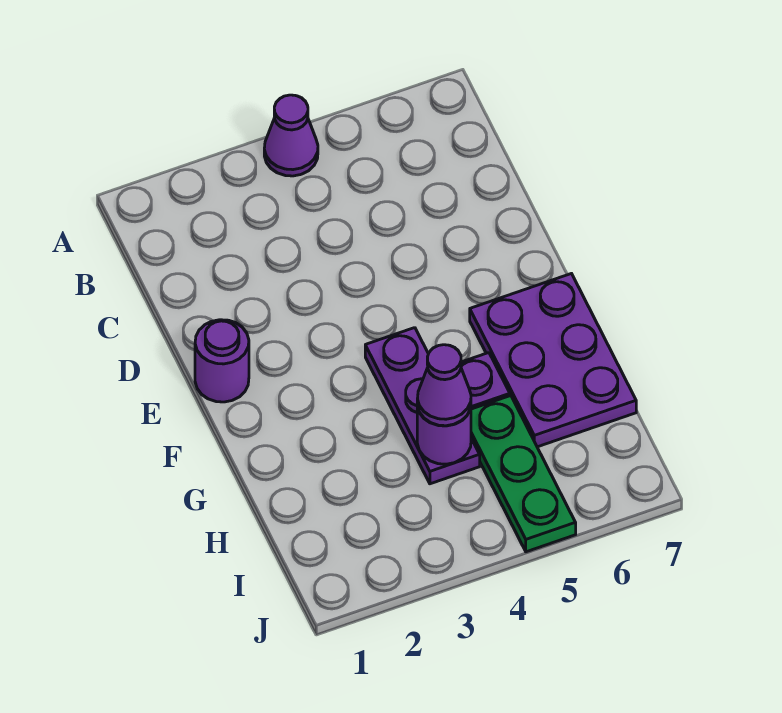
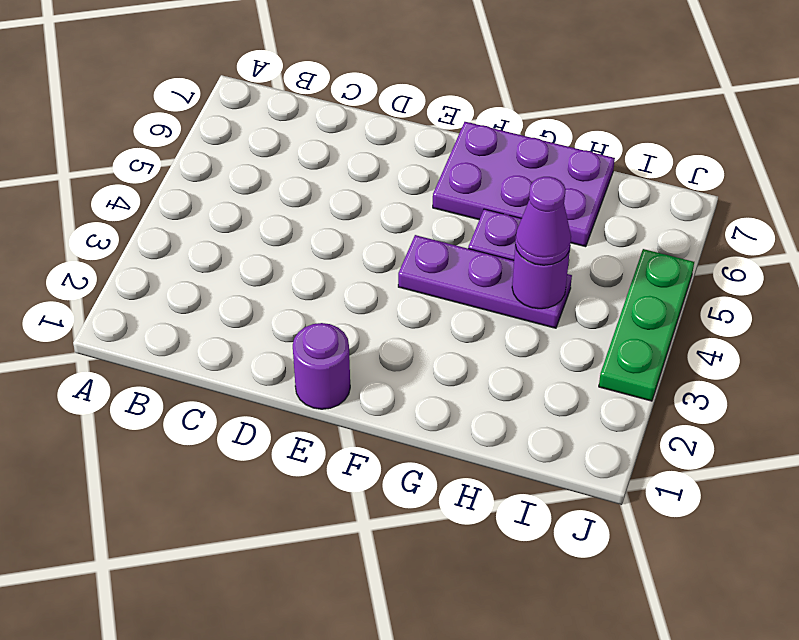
purple cone A4 level 1 -> none
green plate H5:J5 level 1 -> green plate J3:J5 level 1

